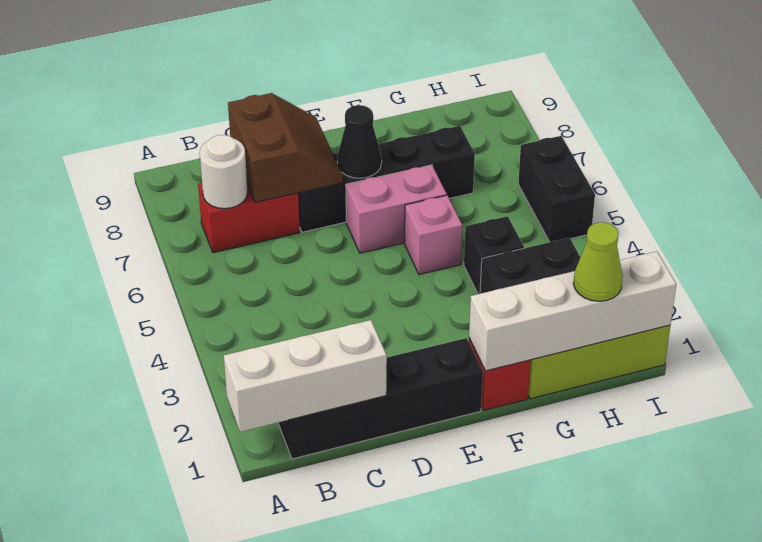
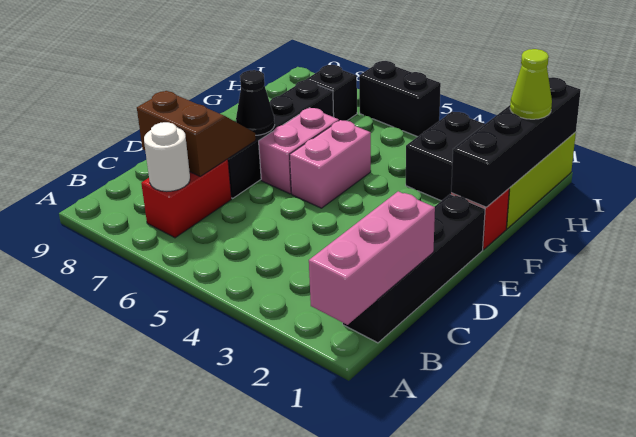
white brick A1:C1 level 2 -> pink brick A1:C1 level 2
white brick F1:I1 level 2 -> black brick F1:I1 level 2
pink brick F5 level 1 -> pink brick E5:F5 level 1
black brick G4 level 1 -> black brick H7 level 1

